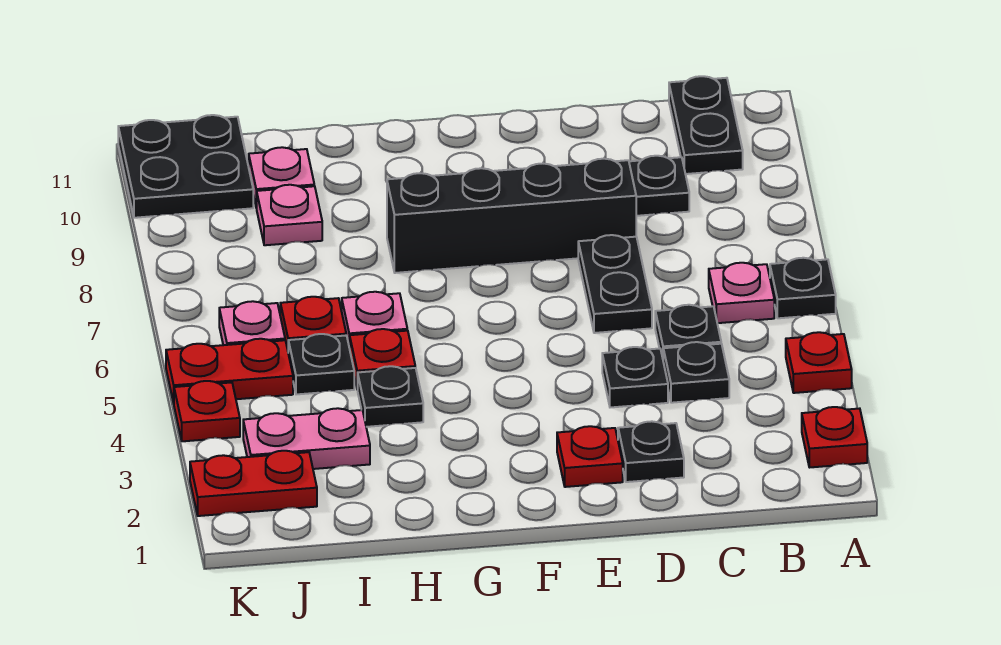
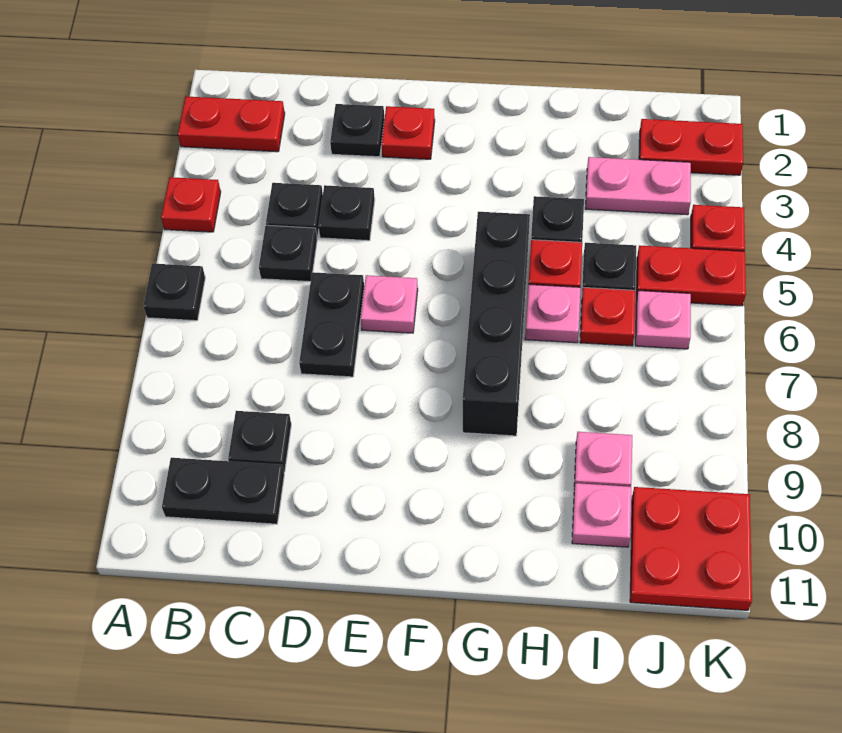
red plate A2 level 1 -> red plate A2:B2 level 1
pink plate B6 level 1 -> pink plate E6 level 1
black plate B10:B11 level 1 -> black plate B10:C10 level 1
black brick D8:G8 level 1 -> black brick G5:G8 level 1
black plate J10:K11 level 1 -> red plate J10:K11 level 1

